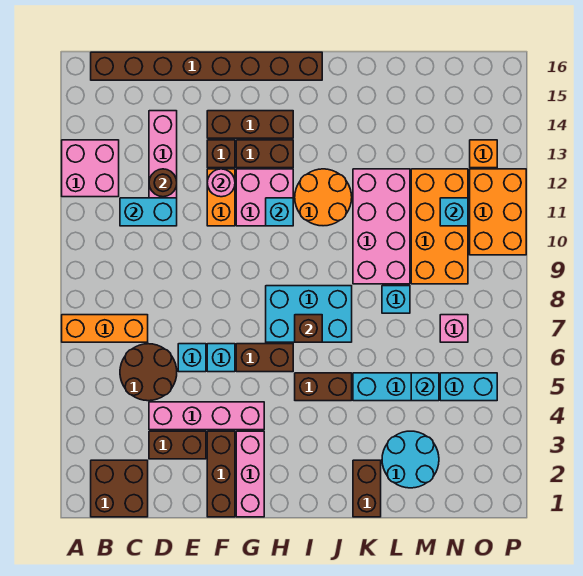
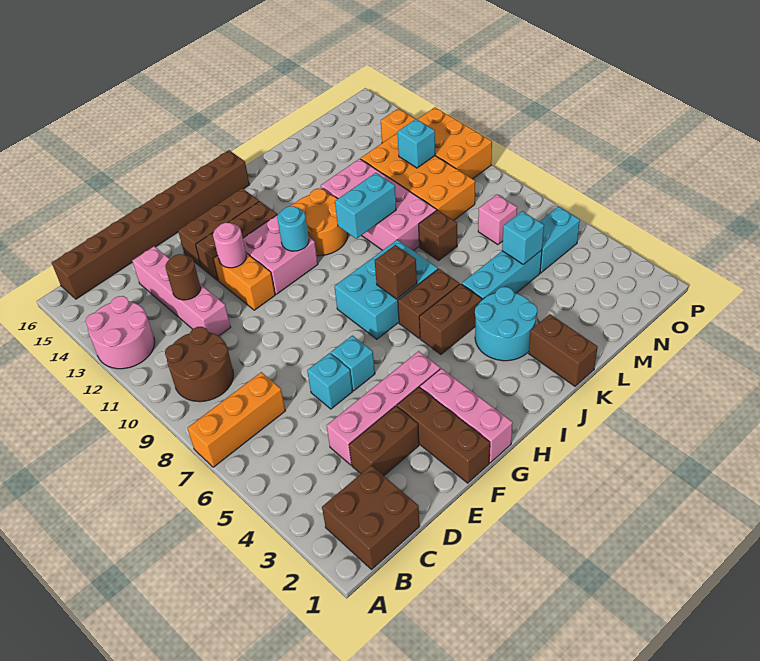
pink brick A12:B13 level 1 -> pink round brick A12:B13 level 1
brown round brick C5:D6 level 1 -> brown round brick B9:C10 level 1
cyan brick C11:D11 level 2 -> cyan brick J10:K10 level 2
brown brick G6:H6 level 1 -> brown brick I6:J6 level 1
cyan brick H11 level 2 -> cyan round brick H11 level 2
cyan round brick L2:M3 level 1 -> cyan round brick J3:K4 level 1
cyan brick L8 level 1 -> brown brick L8 level 1

